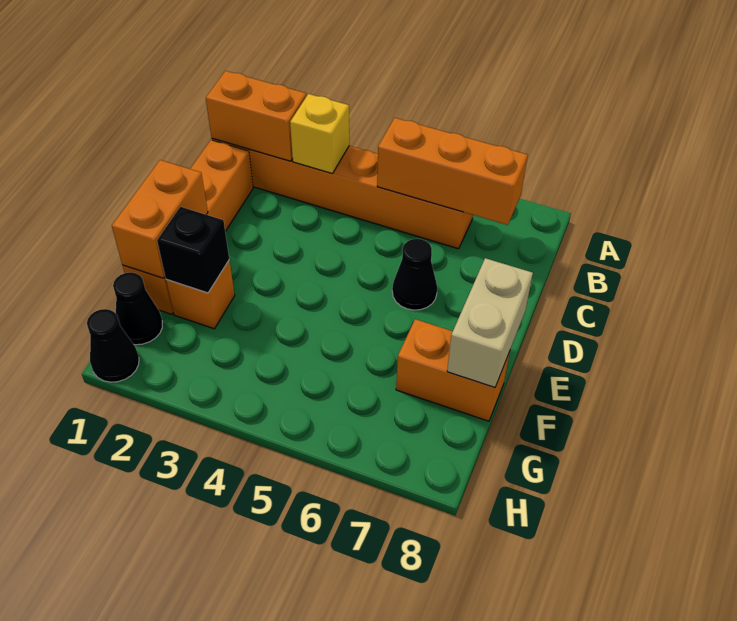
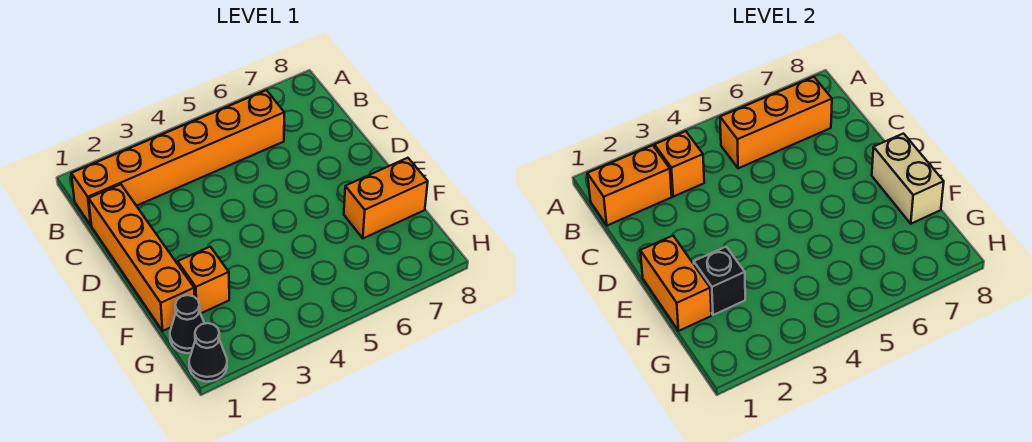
yellow brick B3 level 2 -> orange brick B3 level 2
black cone D6 level 1 -> none

